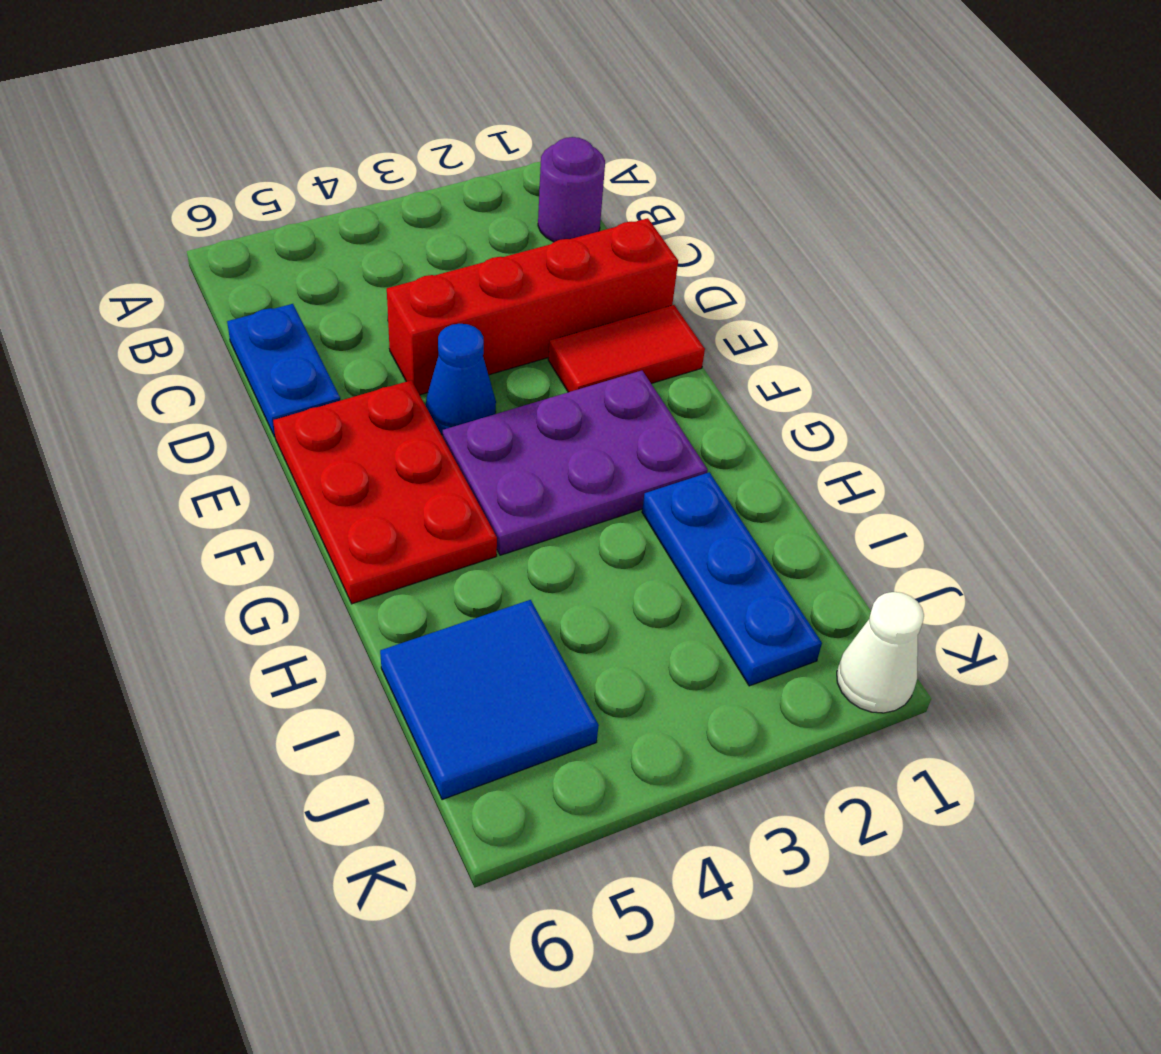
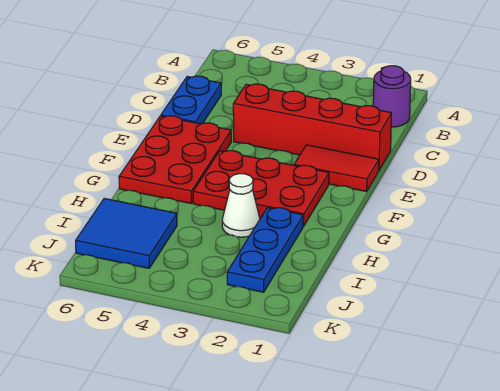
blue cone E4 level 1 -> none
purple plate F2:G4 level 1 -> red plate F2:G4 level 1
white cone K1 level 1 -> white cone H3 level 1

